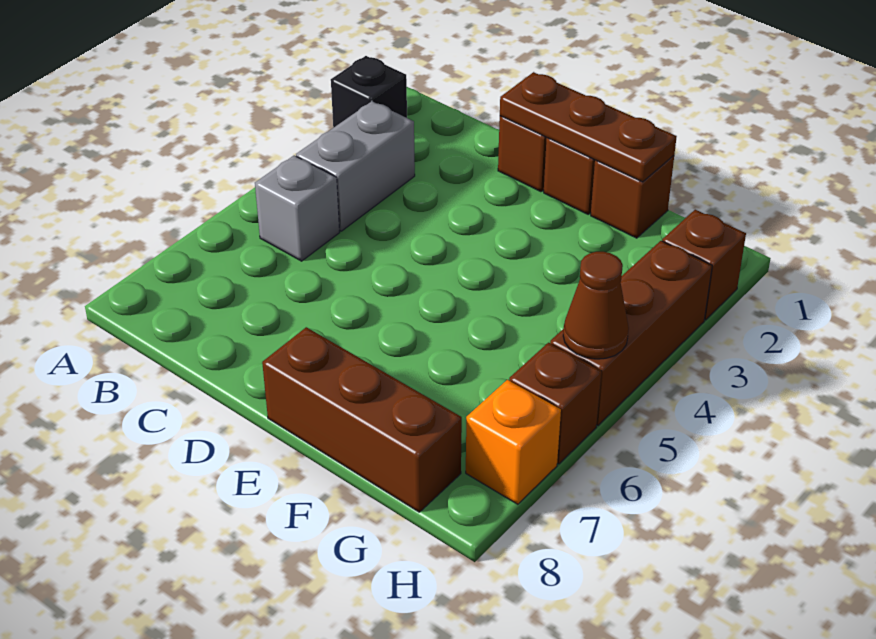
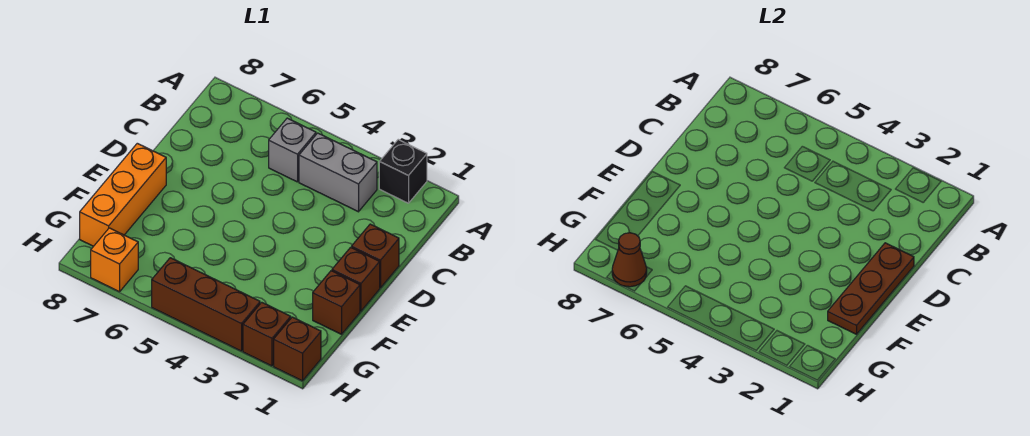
brown brick E8:G8 level 1 -> orange brick E8:G8 level 1
brown cone H5 level 2 -> brown cone H7 level 2
brown brick H6 level 1 -> brown brick H1 level 1

